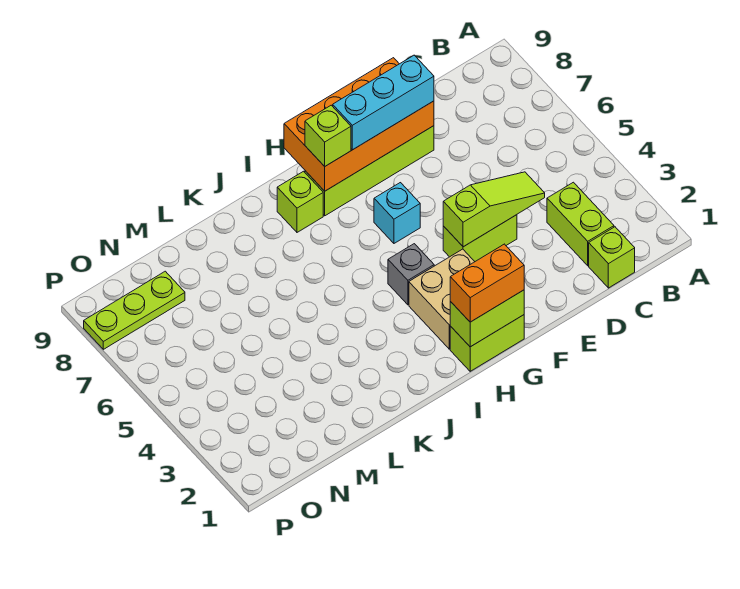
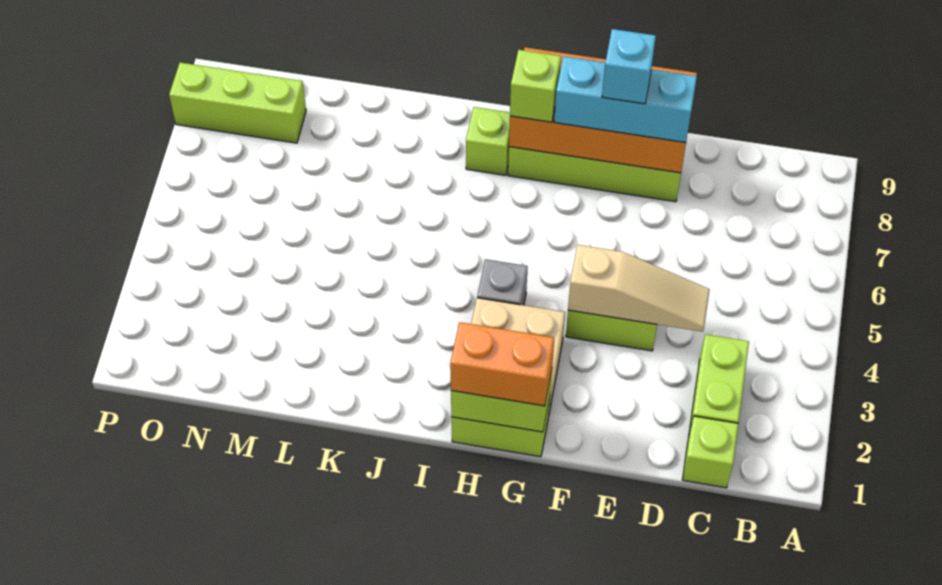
lime slope D4:F4 level 2 top F -> tan slope D4:F4 level 2 top F
cyan brick G6 level 1 -> cyan brick F8 level 4
lime plate N8:P8 level 1 -> lime brick N8:P8 level 1

